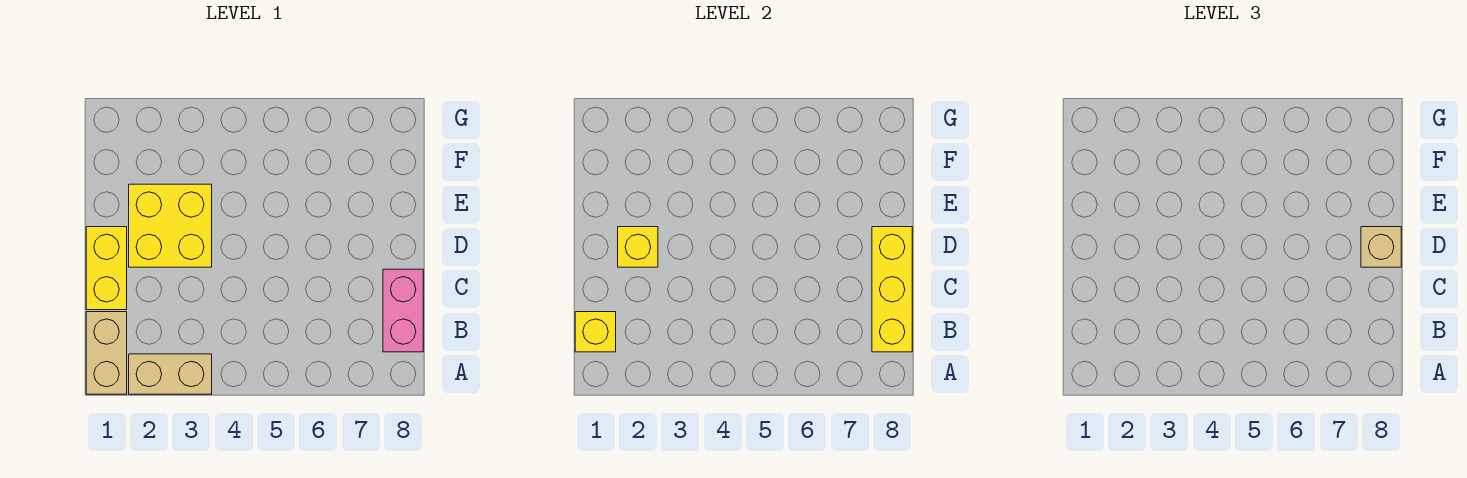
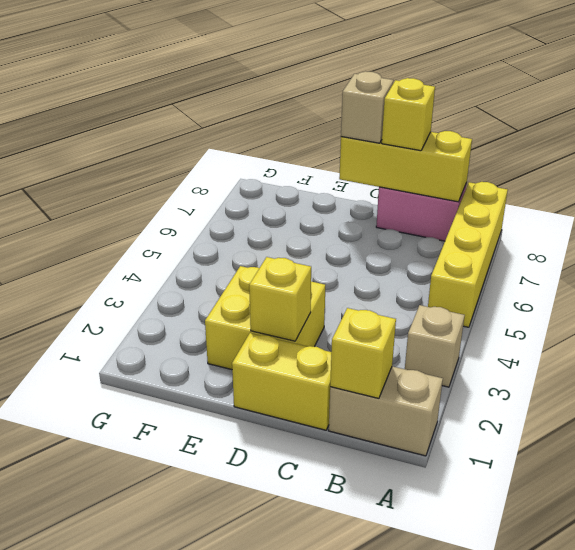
tan brick A2:A3 level 1 -> tan brick A3 level 1
none -> yellow brick A5:A8 level 1
none -> yellow brick C8 level 3

